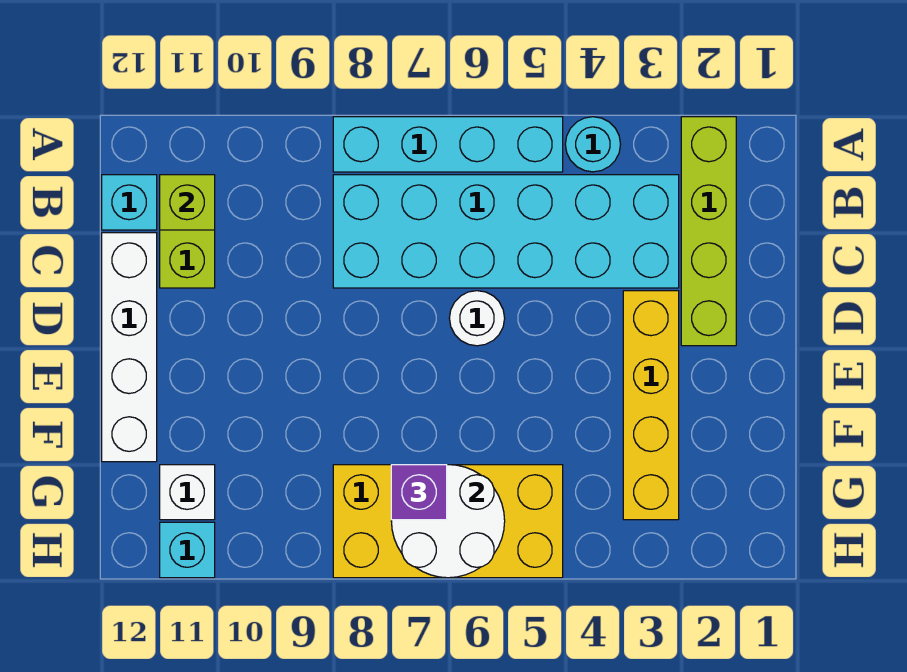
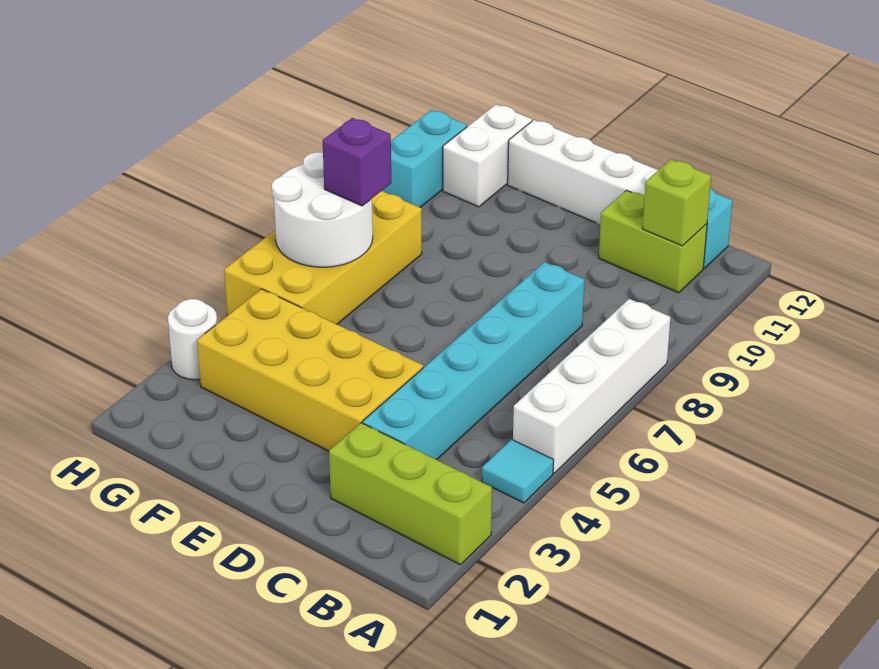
lime brick A2:D2 level 1 -> lime brick A2:C2 level 1
cyan round brick A4 level 1 -> cyan tile A4 level 1
cyan brick A5:A8 level 1 -> white brick A5:A8 level 1
cyan brick B3:C8 level 1 -> cyan brick C3:C8 level 1
yellow brick D3:G3 level 1 -> yellow brick D3:G4 level 1
white round brick D6 level 1 -> white round brick H3 level 1
white brick G11 level 1 -> white brick G11:G12 level 1
cyan brick H11 level 1 -> cyan brick H10:H11 level 1

